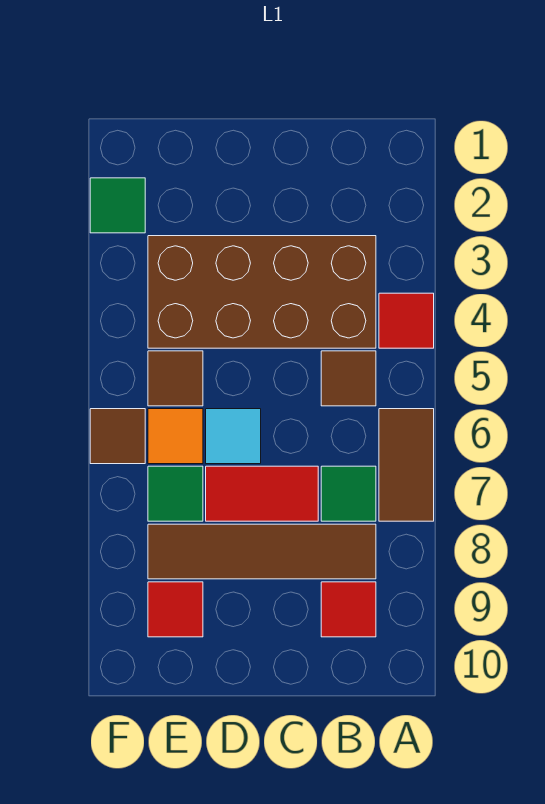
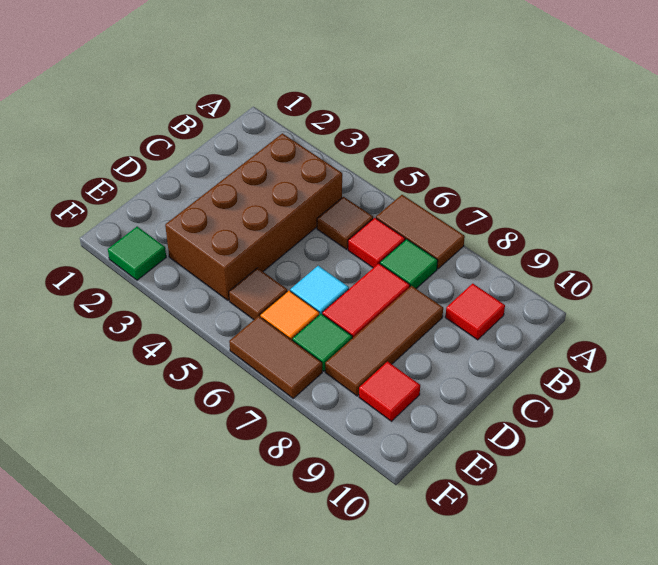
red tile A4 level 1 -> red tile B6 level 1
brown tile B8:E8 level 1 -> brown tile C8:E8 level 1
brown tile F6 level 1 -> brown tile F6:F7 level 1

